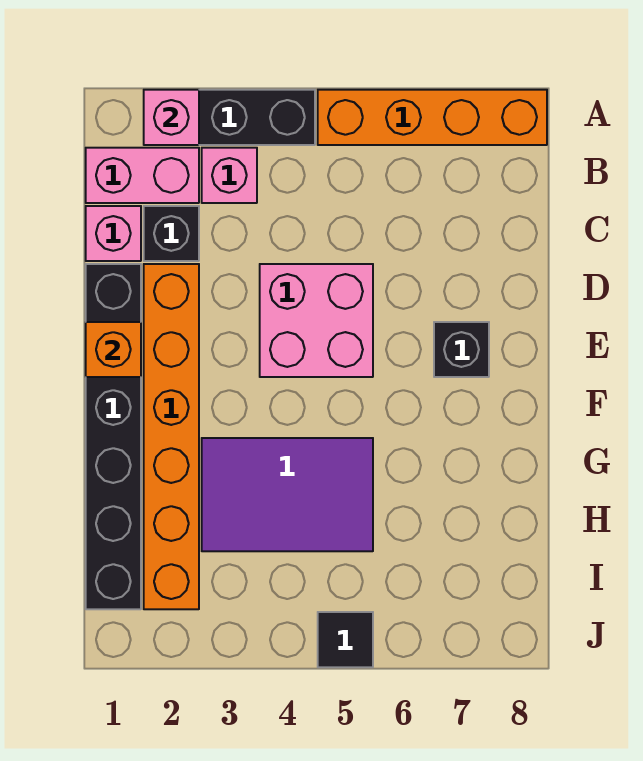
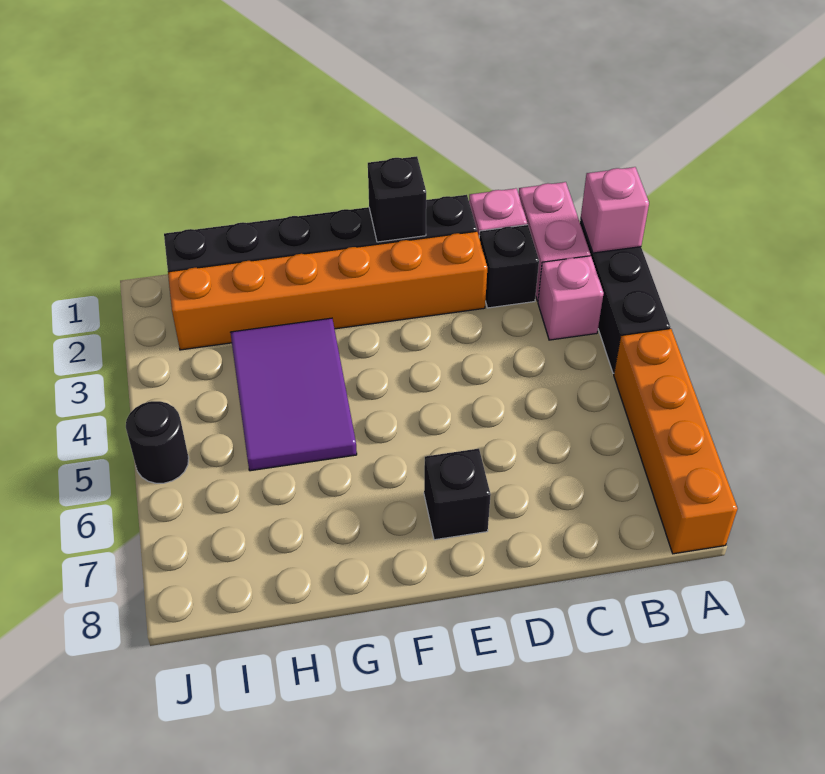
pink brick D4:E5 level 1 -> none
orange brick E1 level 2 -> black brick E1 level 2
black tile J5 level 1 -> black round brick J5 level 1

